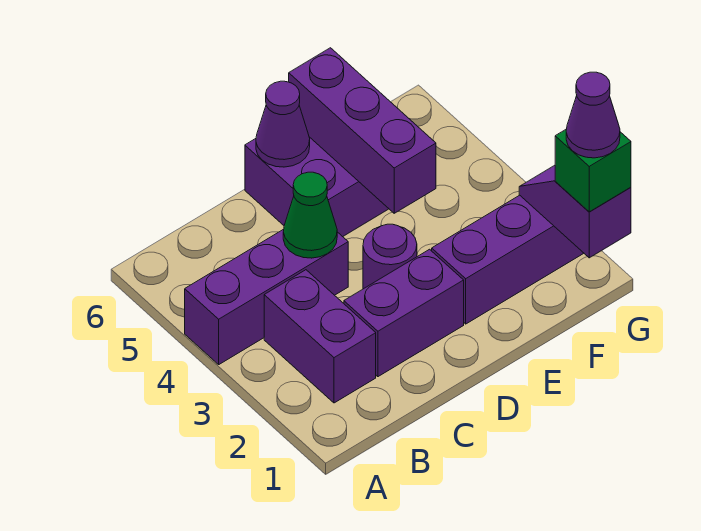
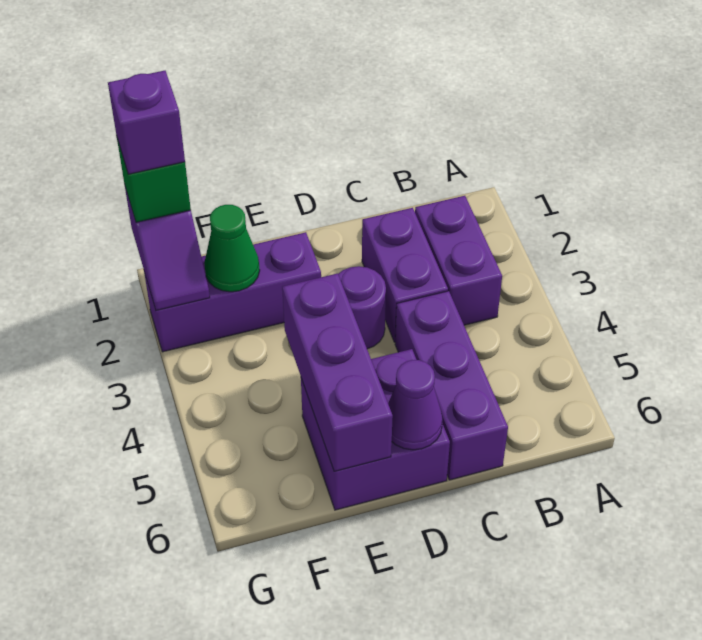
purple brick A4:C4 level 1 -> purple brick C4:C6 level 1
purple brick C2:D2 level 1 -> purple brick C2:C3 level 1
green cone C4 level 2 -> green cone F2 level 2
purple cone G1 level 4 -> purple brick G1 level 4

